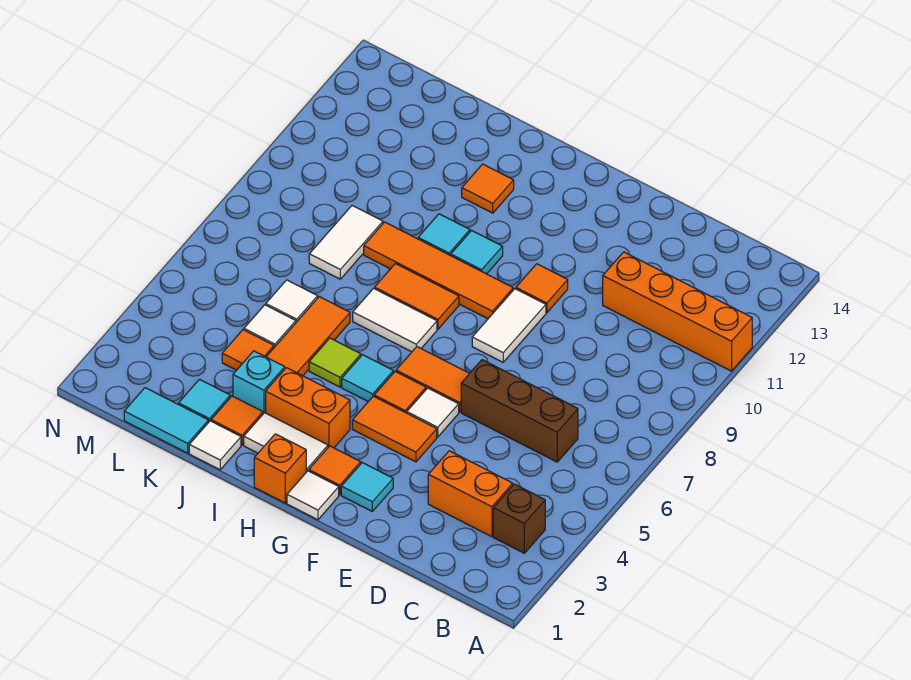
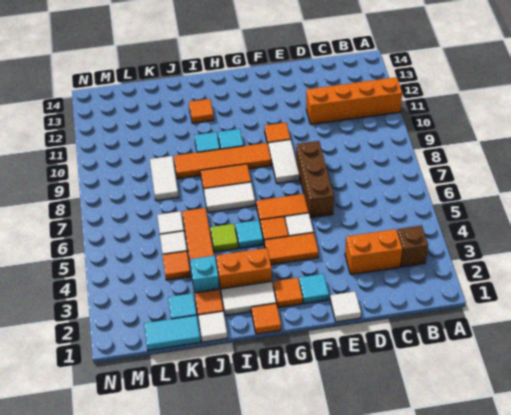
brown brick C6:E6 level 1 -> brown brick E6:E8 level 1
white tile G1 level 1 -> white tile E1 level 1
orange brick H1 level 1 -> orange tile H1 level 1

